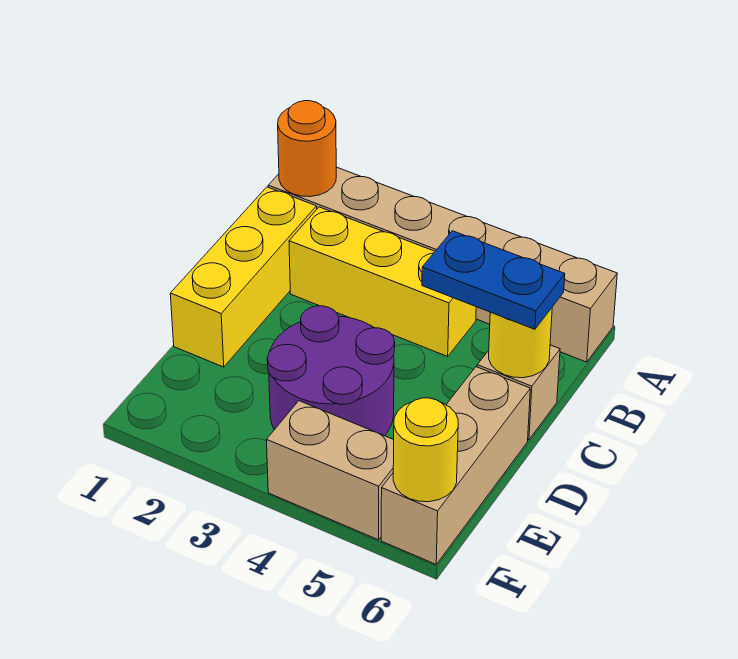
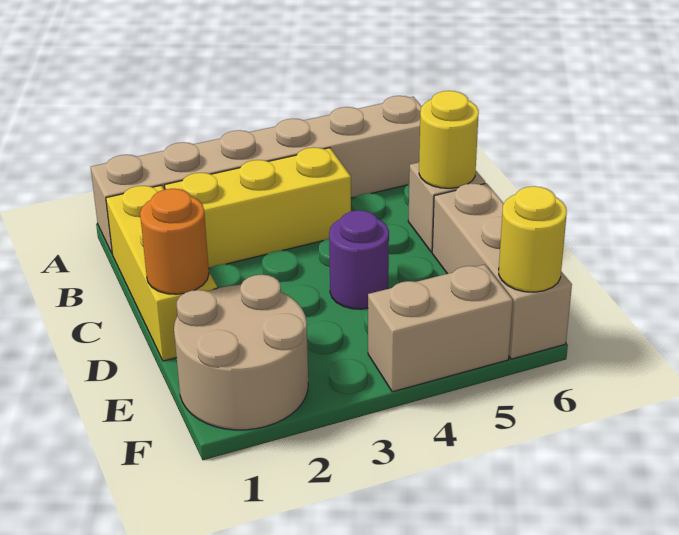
orange round brick A1 level 2 -> orange round brick D1 level 2
blue plate C5:C6 level 3 -> none
purple round brick D3:E4 level 1 -> purple round brick D4 level 1
none -> tan round brick E1:F2 level 1

